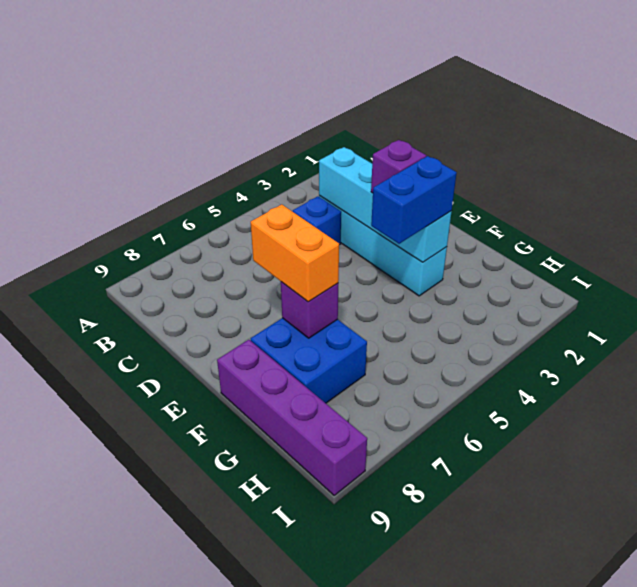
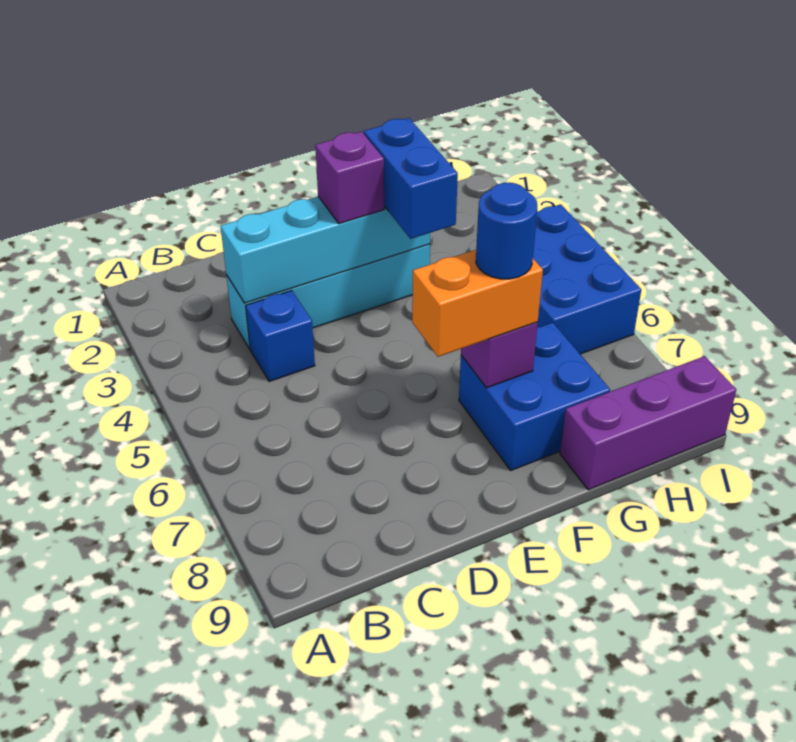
none -> blue round brick F7 level 4
purple brick F9:I9 level 1 -> purple brick G9:I9 level 1
none -> blue brick H4:I6 level 1

